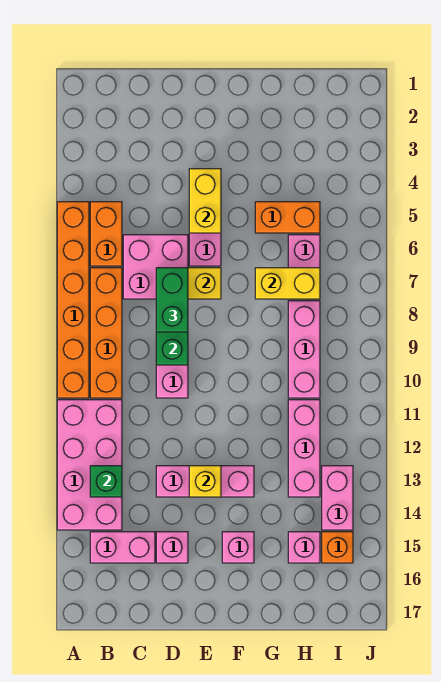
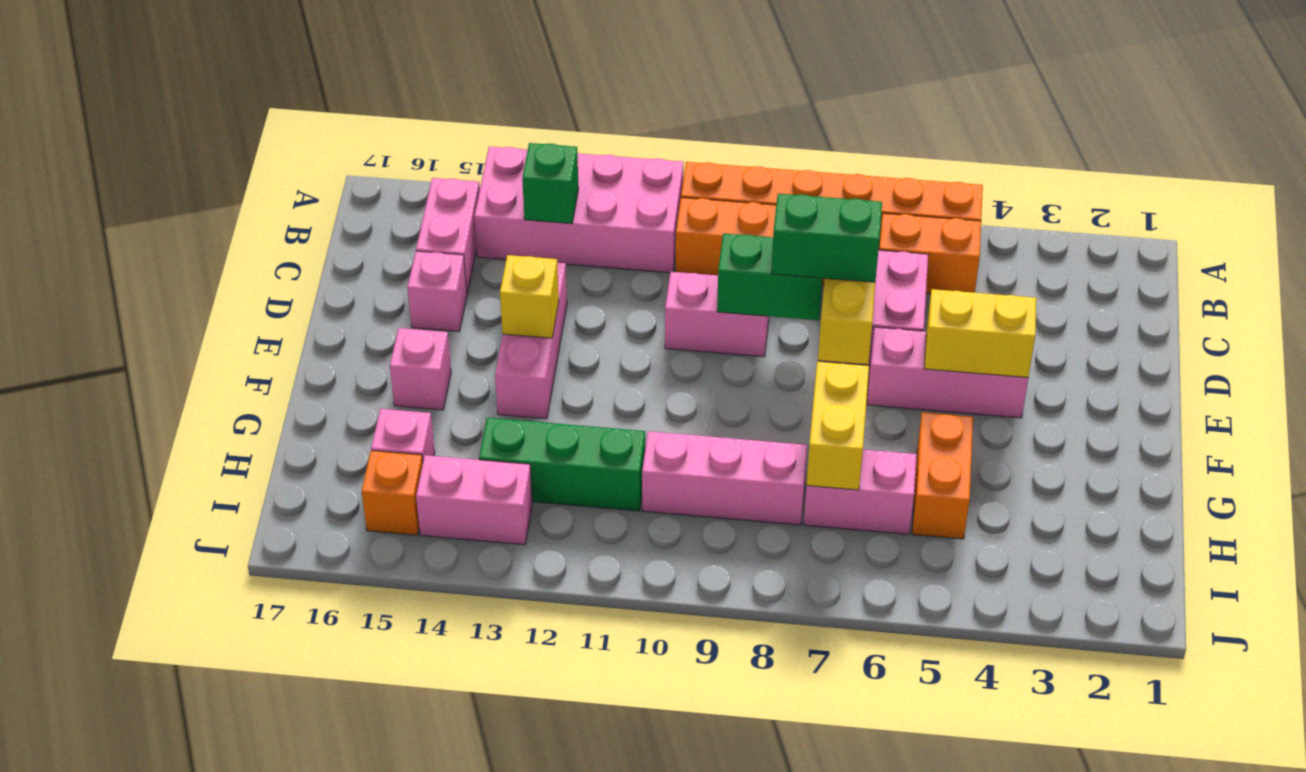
pink brick H11:H13 level 1 -> green brick H11:H13 level 1

